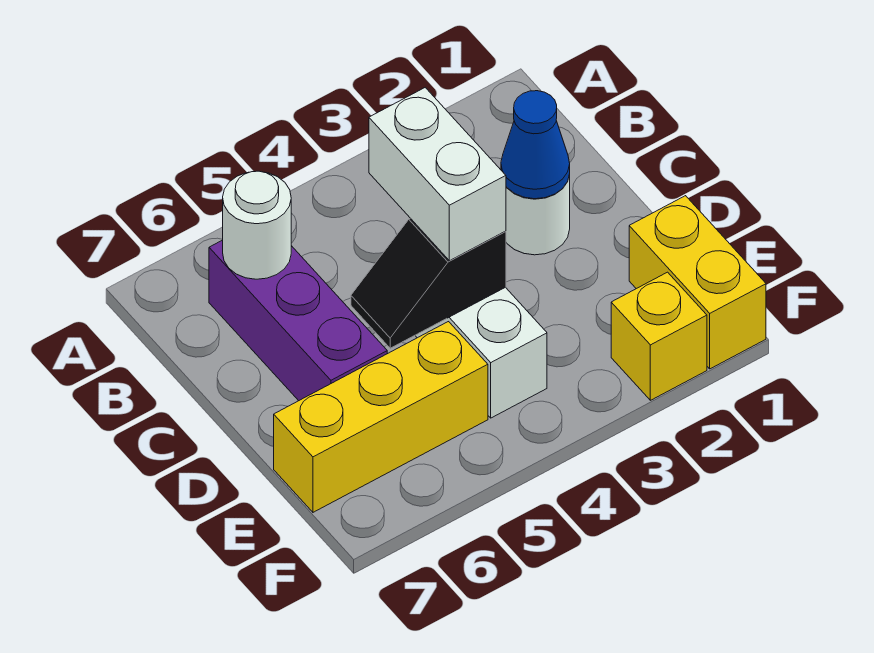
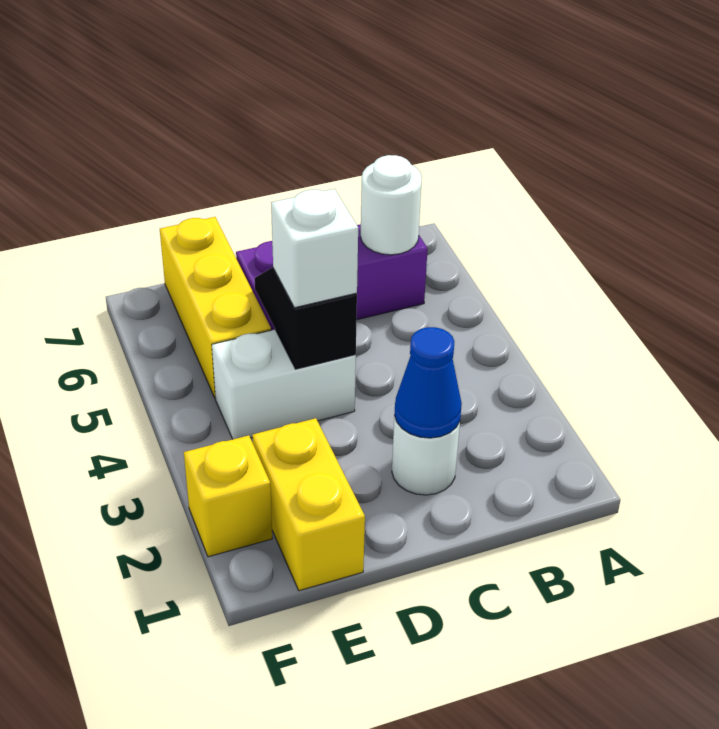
white brick C4:D4 level 3 -> white brick D4 level 3
yellow brick E1:F1 level 1 -> yellow brick E1:E2 level 1

